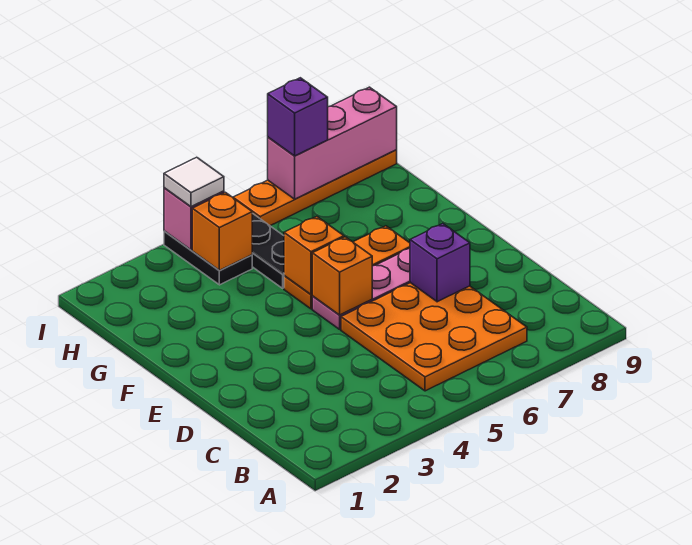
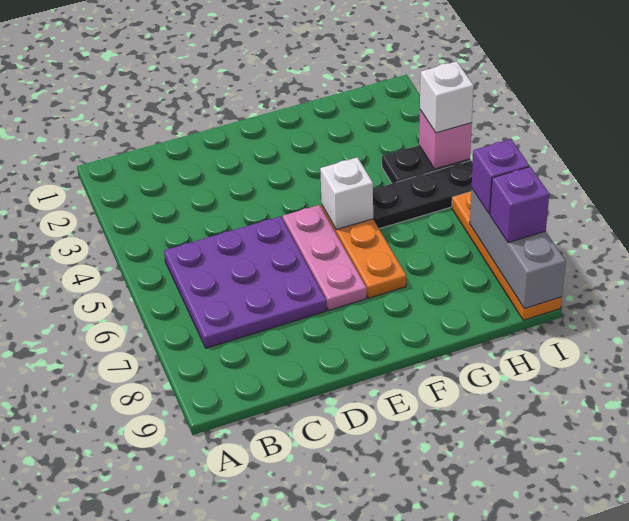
orange plate B5:D7 level 1 -> purple plate B5:D7 level 1
purple brick D7 level 2 -> purple brick I8 level 3
orange brick E5 level 2 -> none
orange brick F5 level 2 -> white brick F5 level 2
orange brick H4 level 2 -> none
white tile I4 level 3 -> white brick I4 level 3
pink brick I7:I9 level 2 -> grey brick I7:I9 level 2

